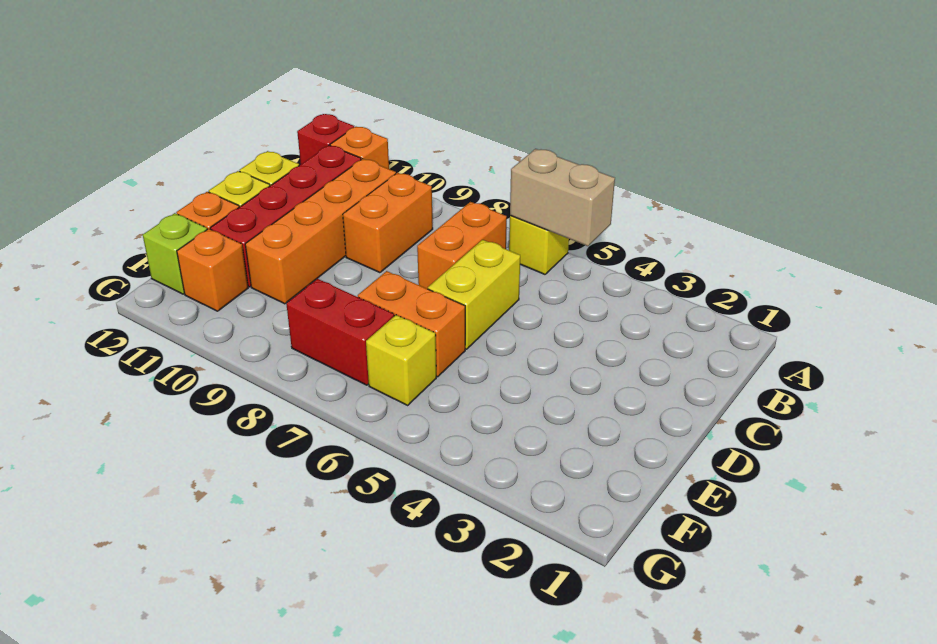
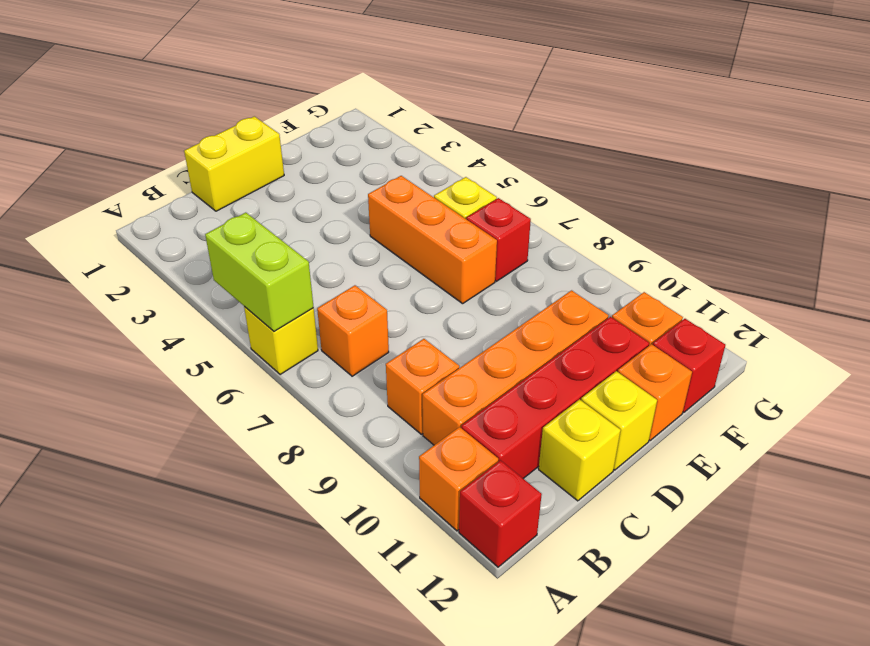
tan brick A5:A6 level 2 -> lime brick A5:A6 level 2
orange brick B7:C7 level 1 -> orange brick B7 level 1
orange brick B9:C9 level 1 -> orange brick B9 level 1
yellow brick C6:D6 level 1 -> yellow brick C1:D1 level 1
orange brick E6:E7 level 1 -> orange brick E5:E7 level 1
red brick F7:F8 level 1 -> red brick F7 level 1
lime brick F12 level 1 -> red brick F12 level 1

